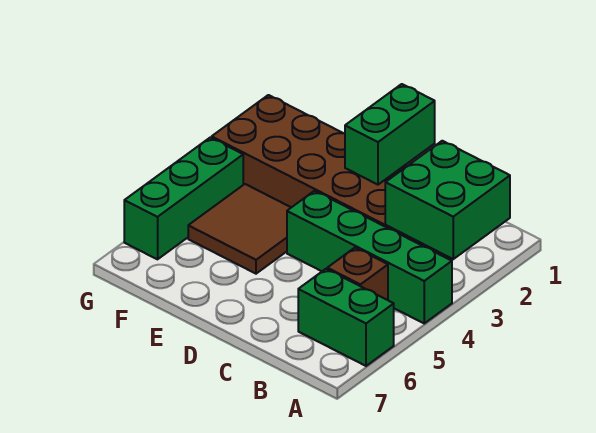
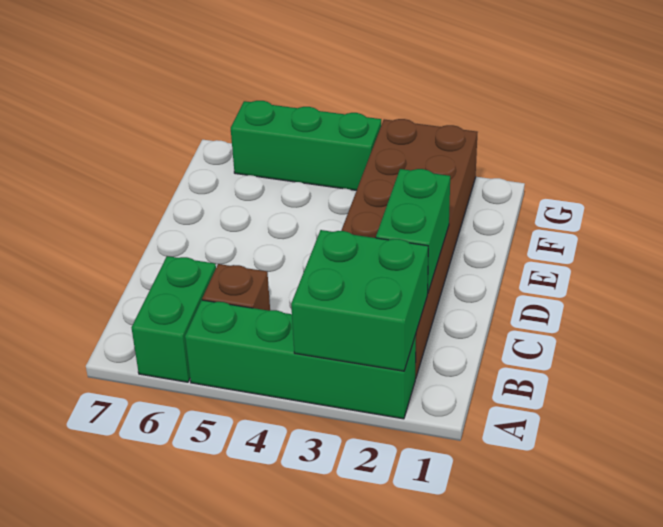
green brick A4:D4 level 1 -> green brick A2:A5 level 1
green brick D1:D2 level 2 -> green brick C2:D2 level 2
brown tile E4:F5 level 1 -> none

